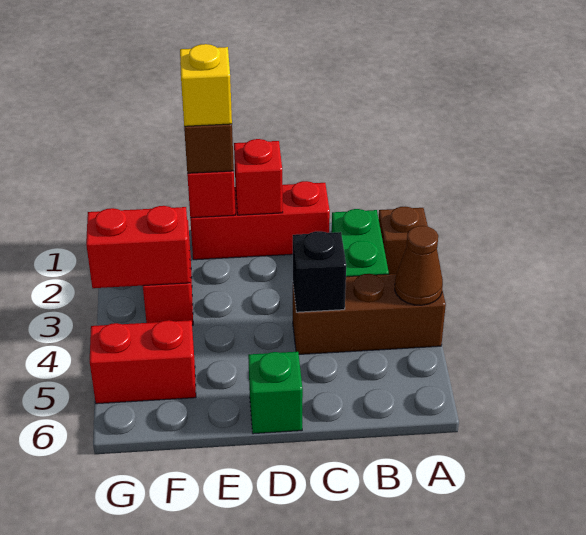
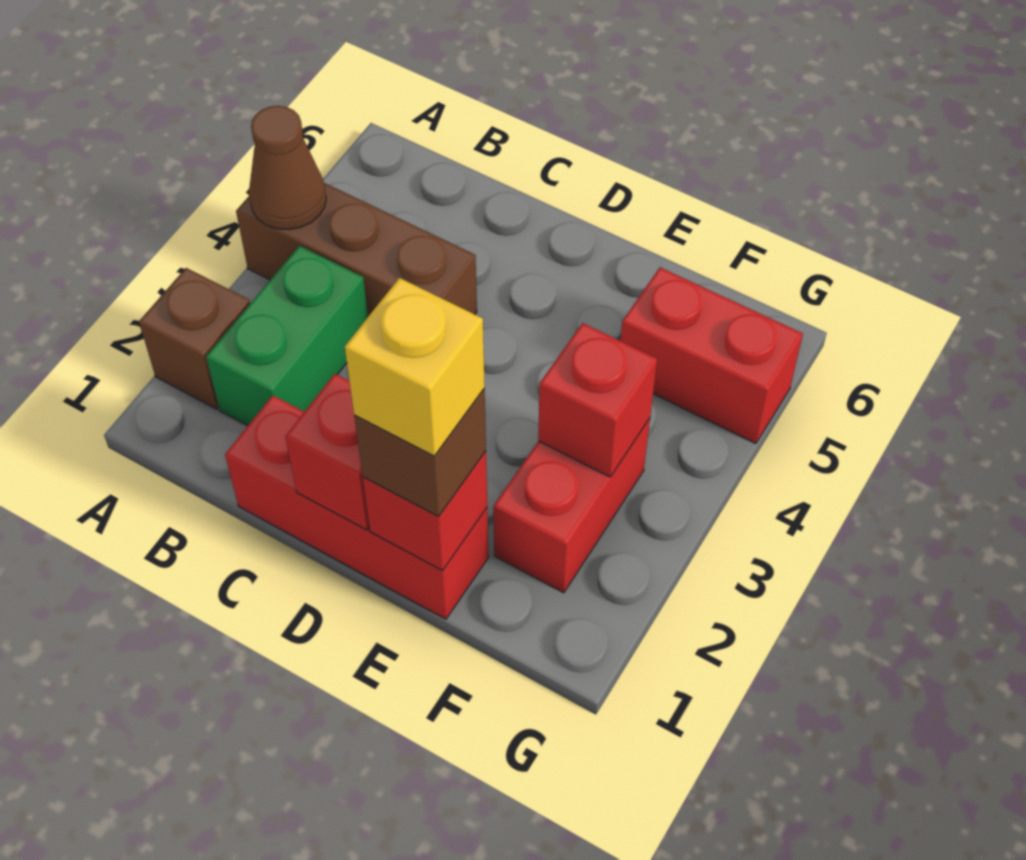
black brick C4 level 2 -> none
green brick D6 level 1 -> none
red brick F3:G3 level 2 -> red brick F3 level 2

